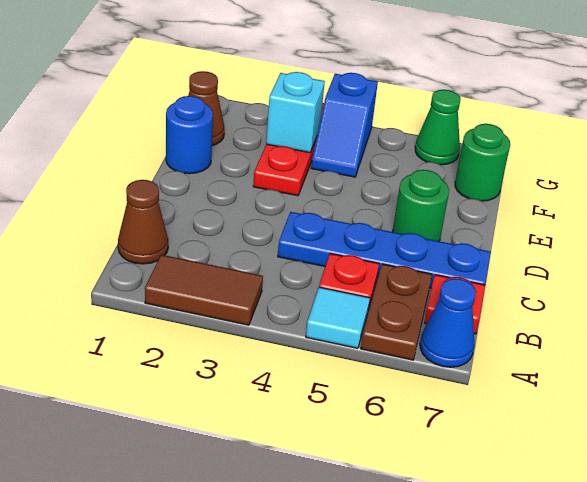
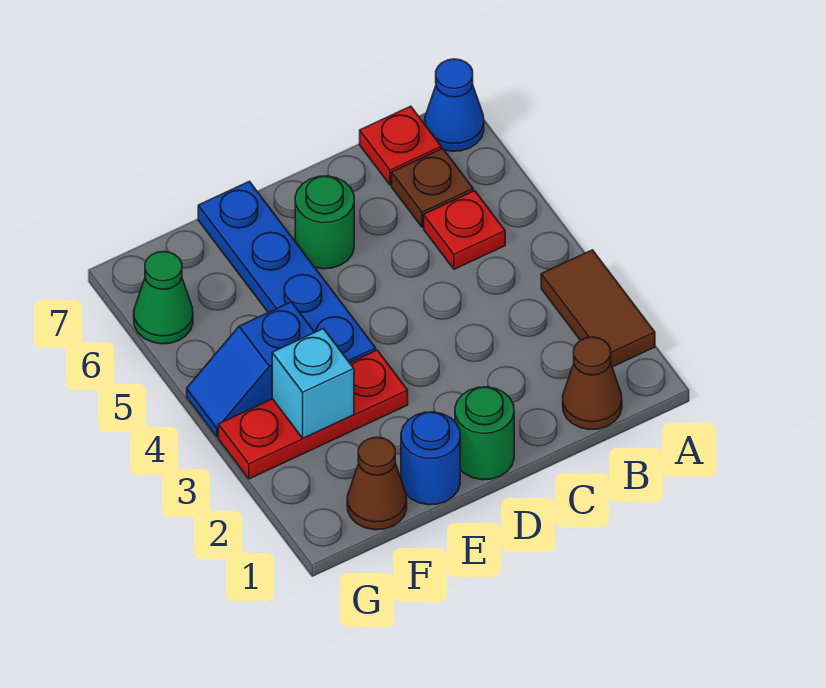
cyan tile A5 level 1 -> none
brown plate A6:B6 level 1 -> brown plate B6 level 1
blue plate C4:C7 level 1 -> blue plate E4:E7 level 1
blue slope F4:G4 level 1 top G -> blue slope F4:G4 level 1 top F
green round brick F7 level 1 -> green round brick D1 level 1

